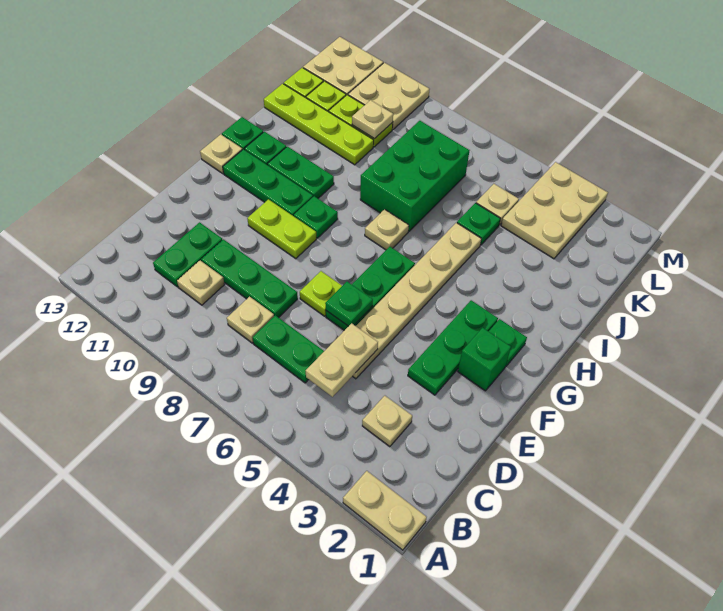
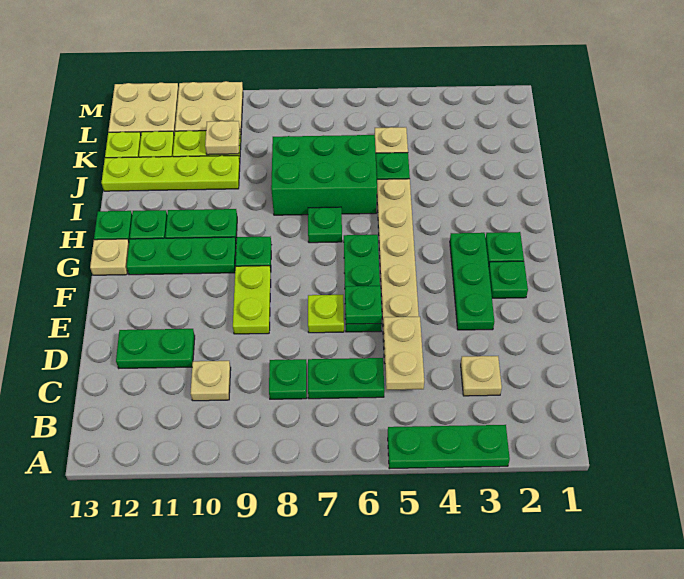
tan plate A1:A2 level 1 -> none
tan plate C8 level 1 -> green plate C8 level 1
green plate C11:D11 level 1 -> green plate D11:D12 level 1
green plate D8:D10 level 1 -> green plate A3:A5 level 1
green brick F2 level 1 -> green plate F2 level 1
lime plate F9:F10 level 1 -> lime plate E9:F9 level 1
tan plate H7 level 1 -> green plate H7 level 1
green brick I7:K8 level 1 -> green brick I6:J8 level 1
tan plate K3:M4 level 1 -> none

